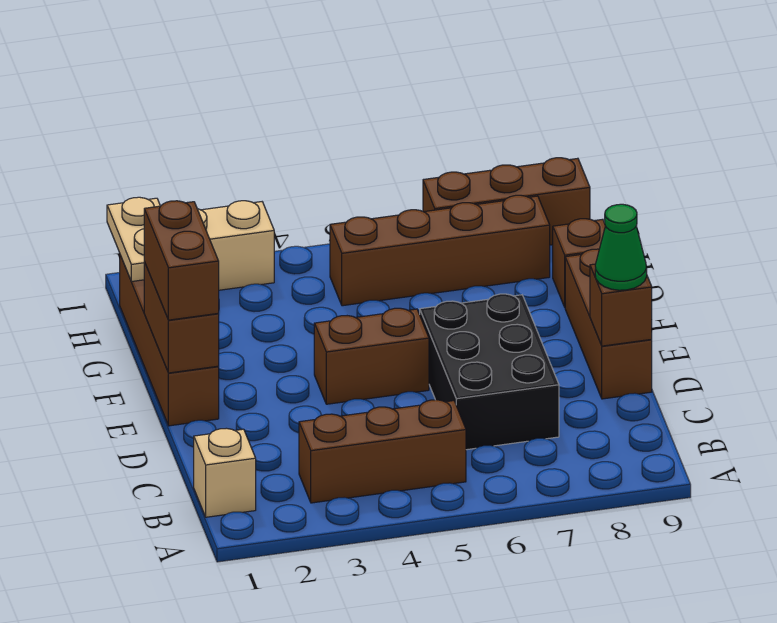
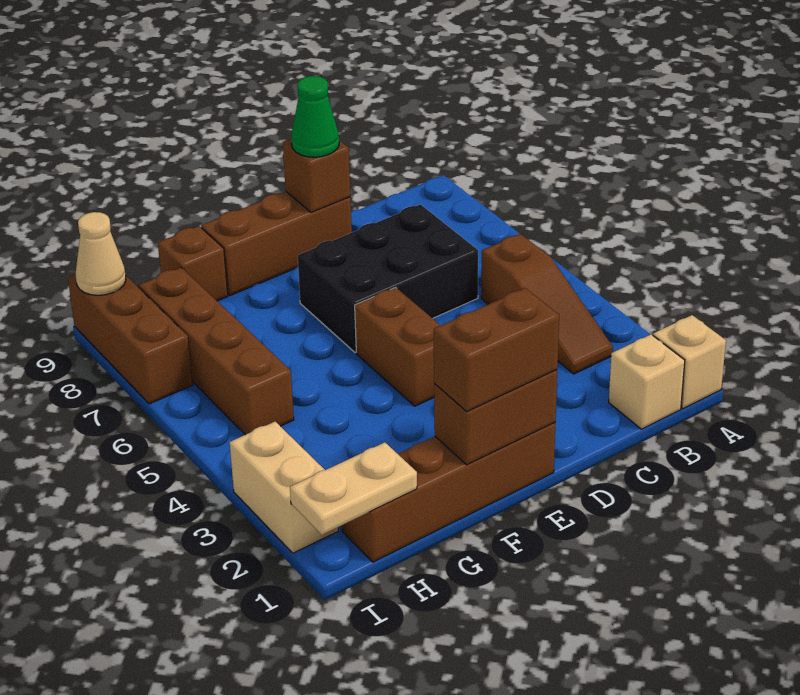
none -> tan brick A1 level 1
brown brick B3:B5 level 1 -> brown slope B3:B5 level 1 top 5
none -> tan cone I9 level 2

